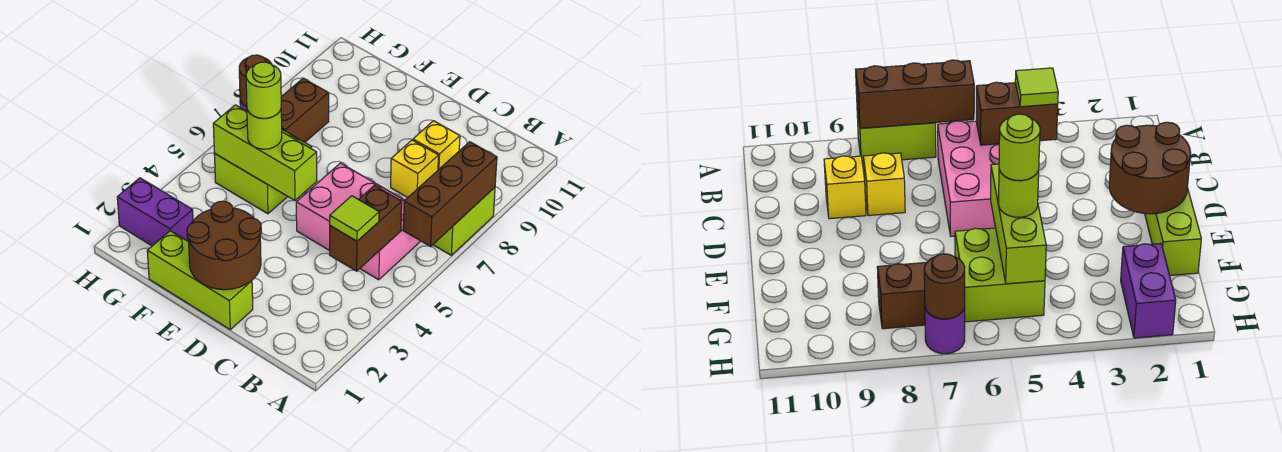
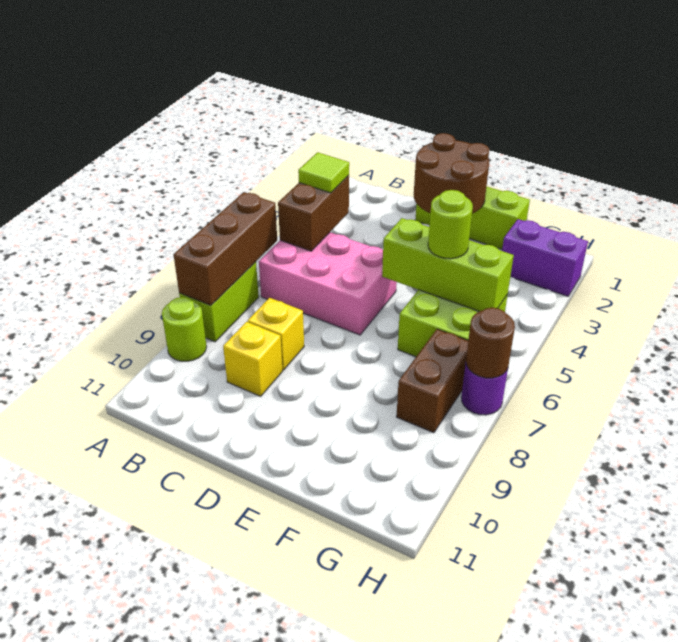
lime round brick F5 level 4 -> lime round brick A9 level 1

